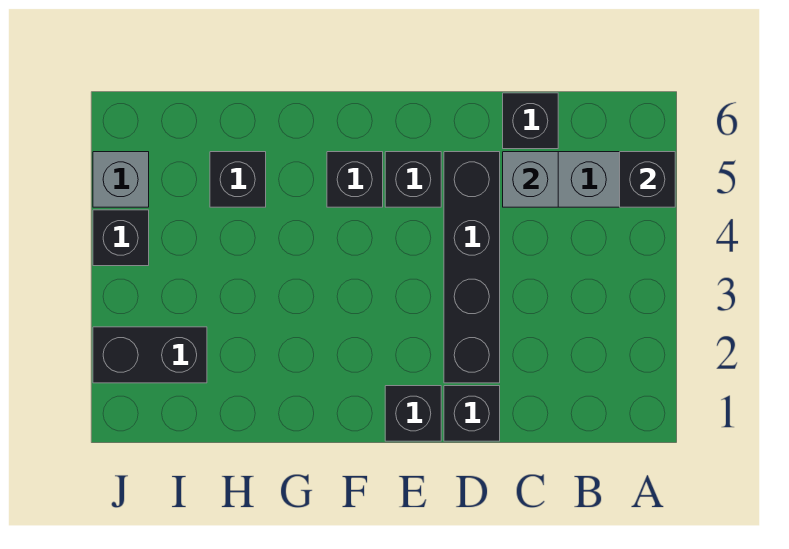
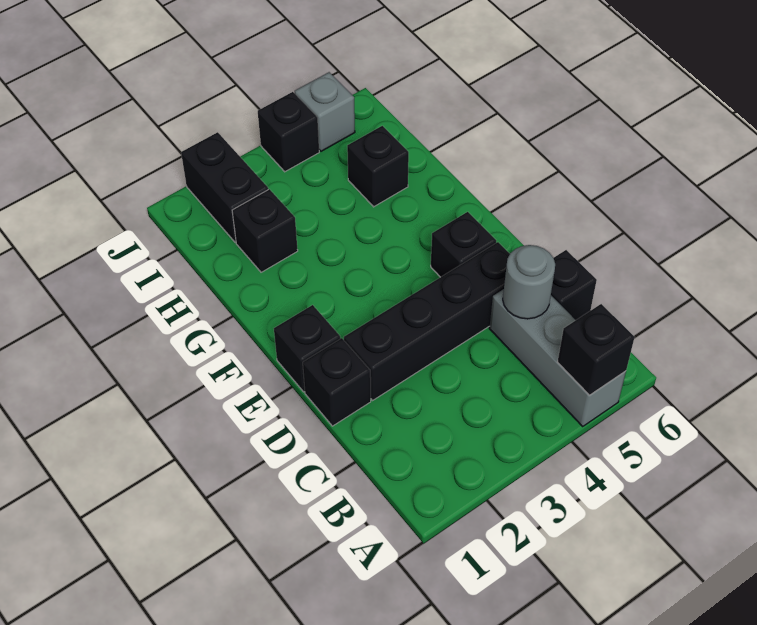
grey brick C5 level 2 -> grey round brick C5 level 2
black brick F5 level 1 -> black brick H2 level 1

